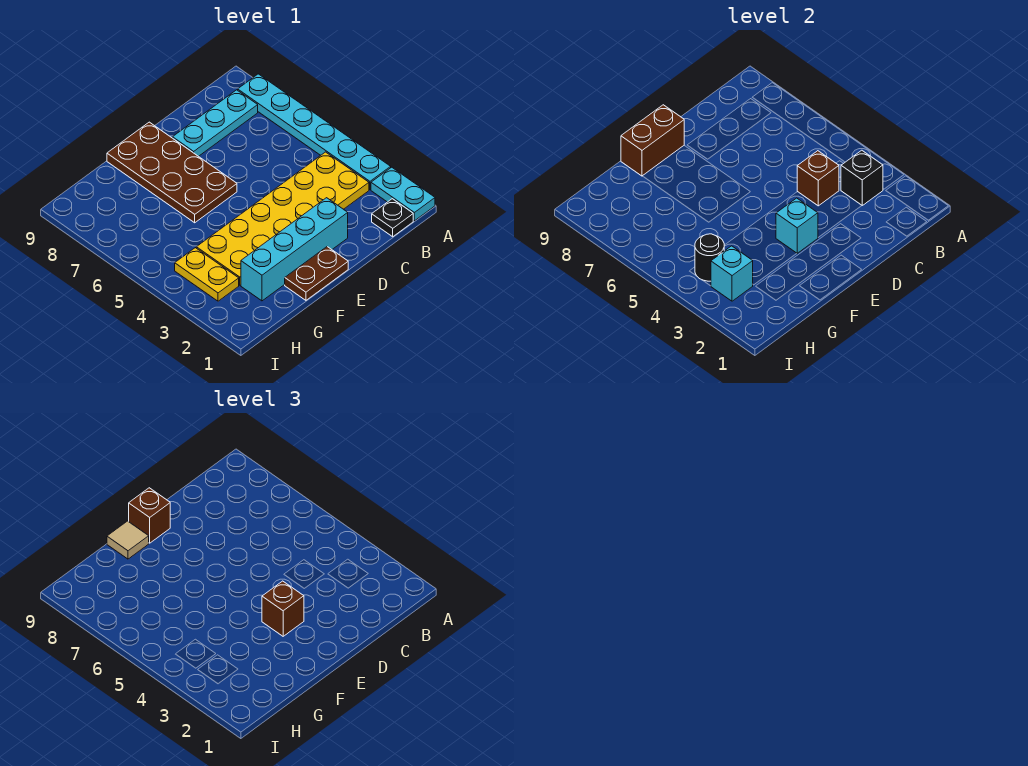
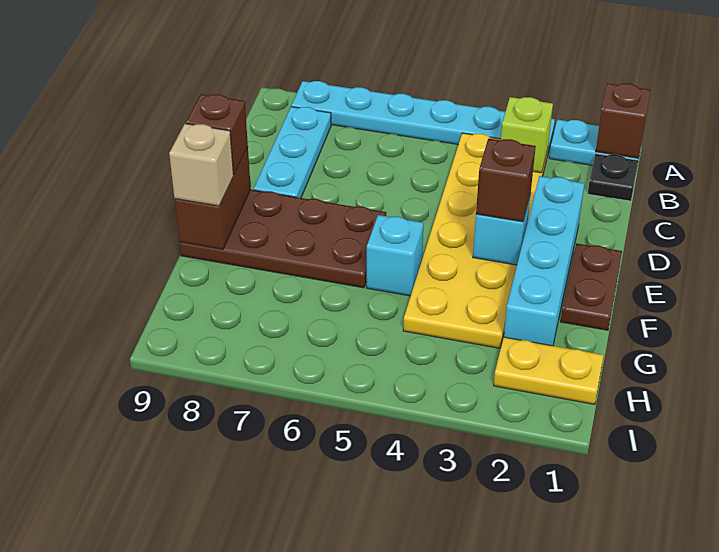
black brick B3 level 2 -> lime brick B3 level 2
brown brick C4 level 2 -> brown brick A1 level 2
tan tile F9 level 3 -> tan brick F9 level 3
yellow plate H3:H4 level 1 -> yellow plate H1:H2 level 1
cyan brick H3 level 2 -> cyan brick F5 level 1
black round brick H4 level 2 -> none

